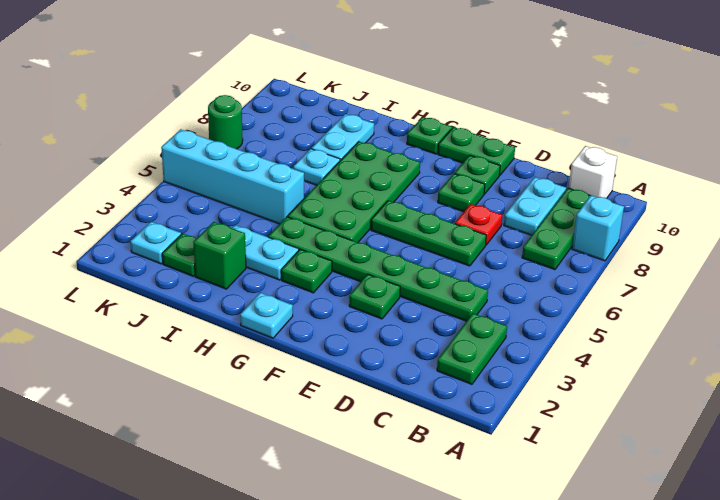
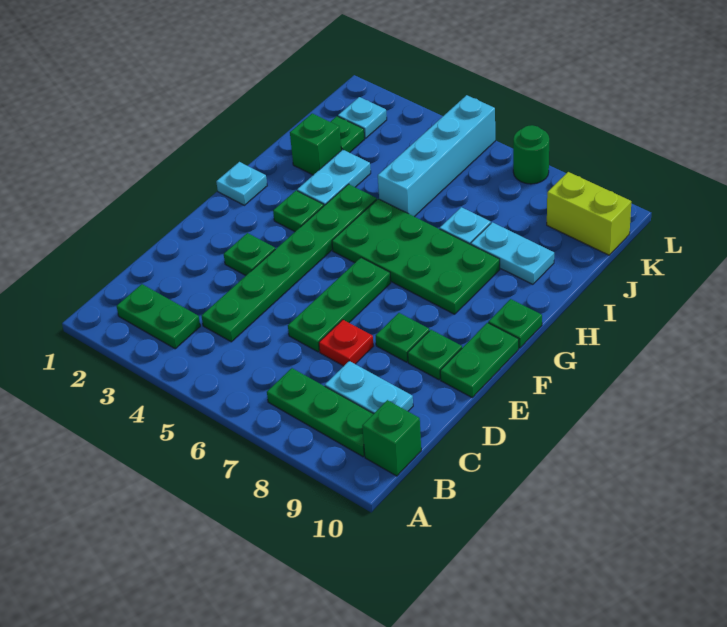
cyan brick A8 level 1 -> none
white brick B10 level 1 -> green brick B10 level 1
none -> lime brick K9:K10 level 1

